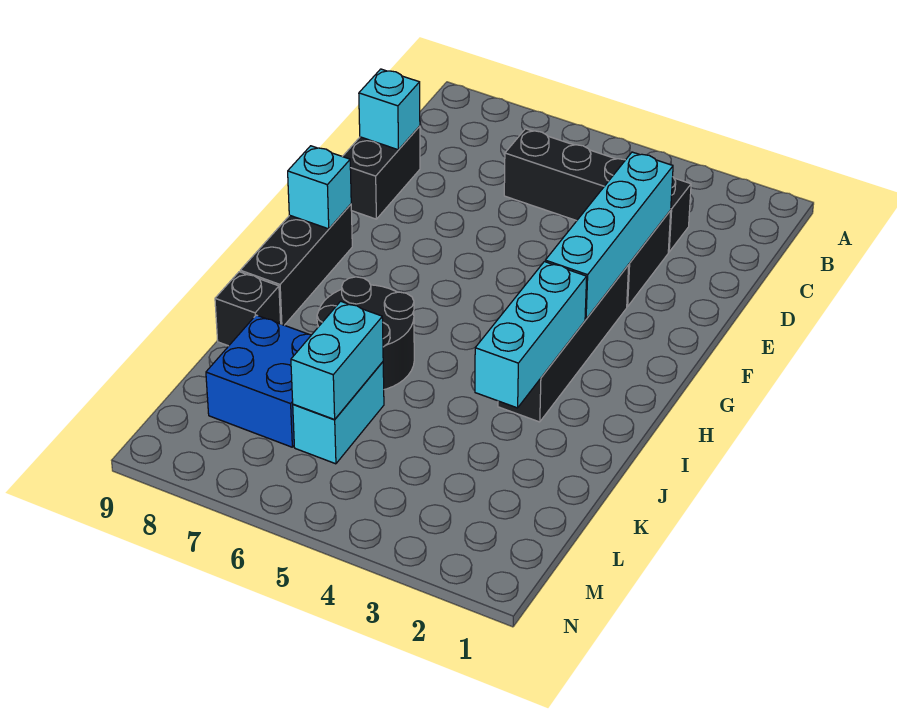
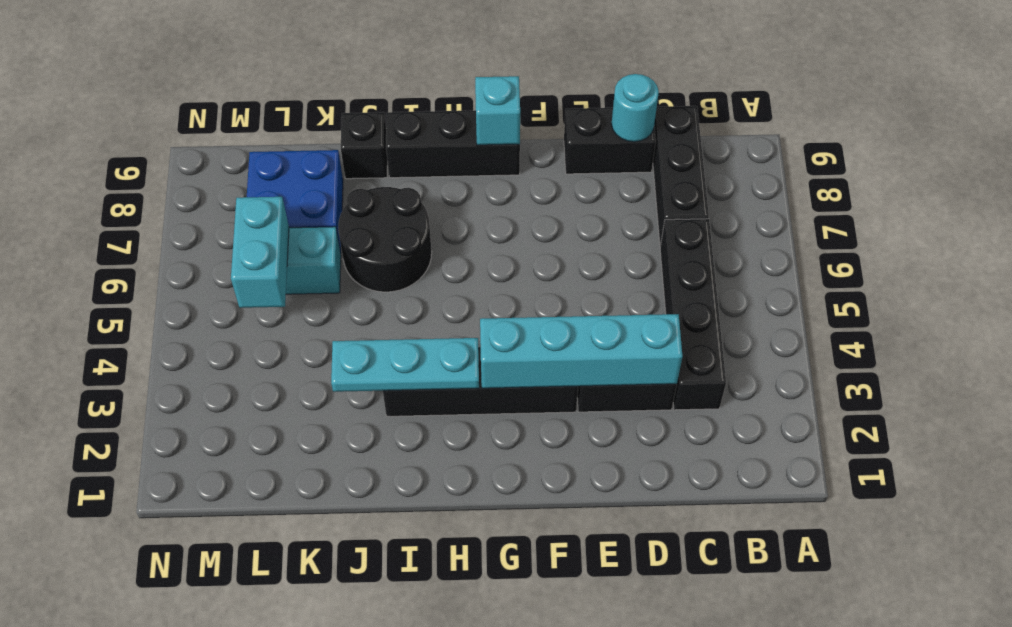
none -> black brick C7:C9 level 1
cyan brick D9 level 2 -> cyan round brick D9 level 2
cyan brick H3:J3 level 2 -> cyan plate H3:J3 level 2
cyan brick K6:L6 level 2 -> cyan brick L5:L6 level 2

